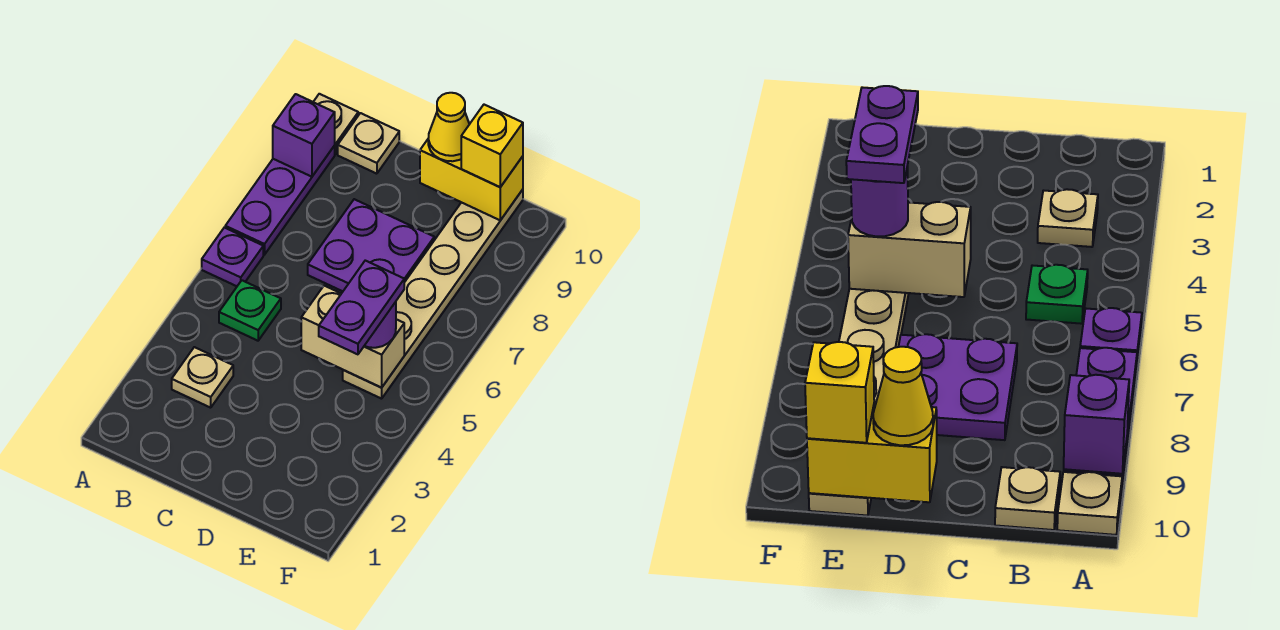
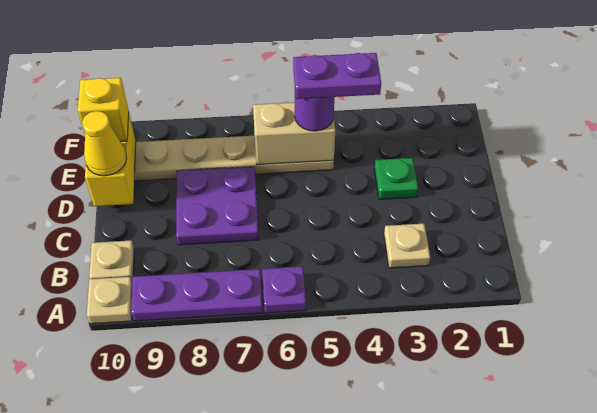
purple brick A9 level 2 -> none
green plate B5 level 1 -> green plate D3 level 1
tan brick D5:E5 level 2 -> tan brick E5:E6 level 2

